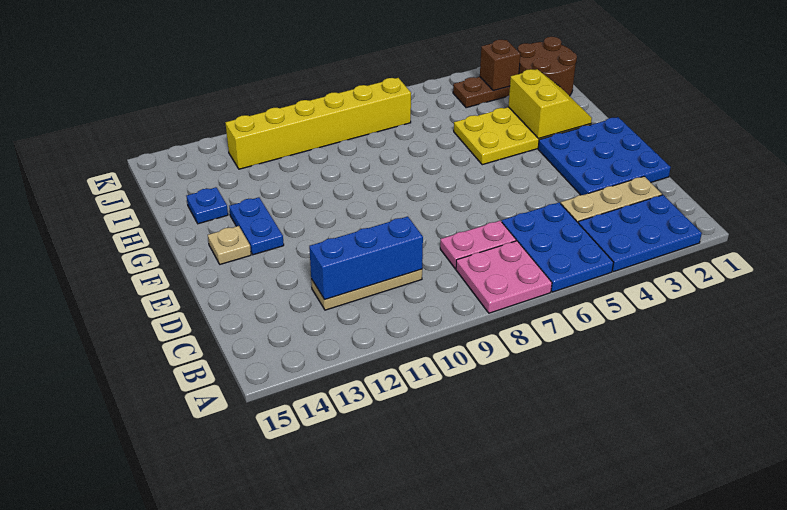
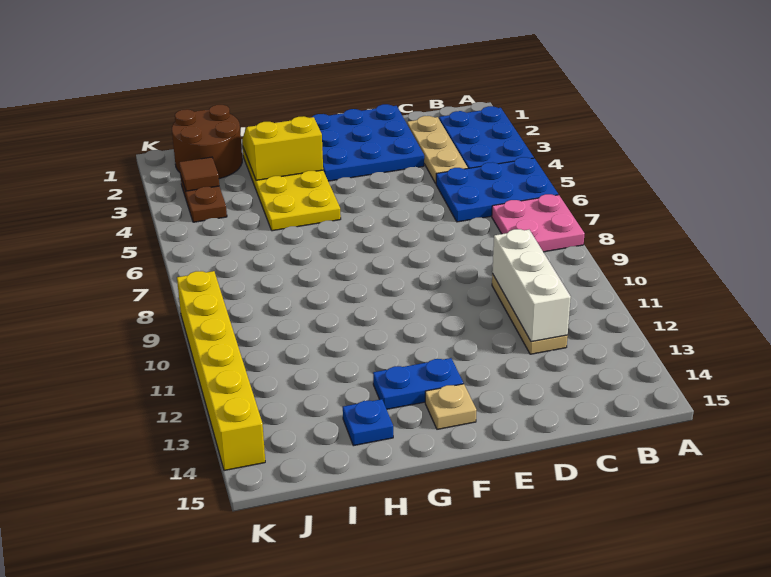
pink plate C7:C8 level 1 -> none
blue brick C10:C12 level 2 -> white brick C10:C12 level 2
brown brick J3 level 2 -> brown tile J3 level 2
yellow brick J7:J12 level 1 -> yellow brick K9:K14 level 1

